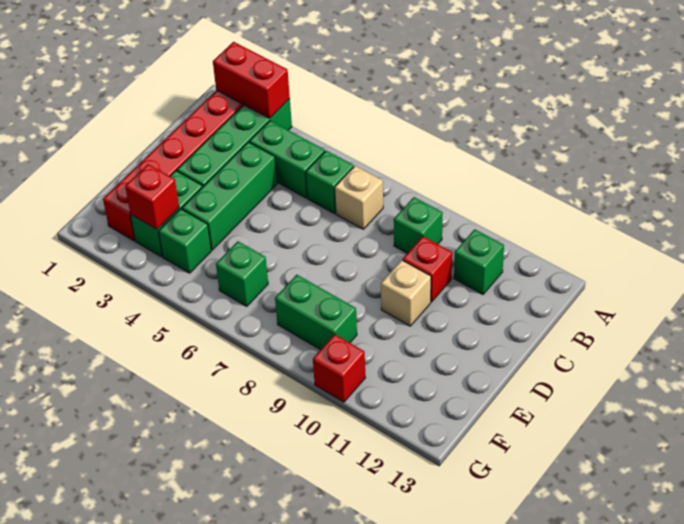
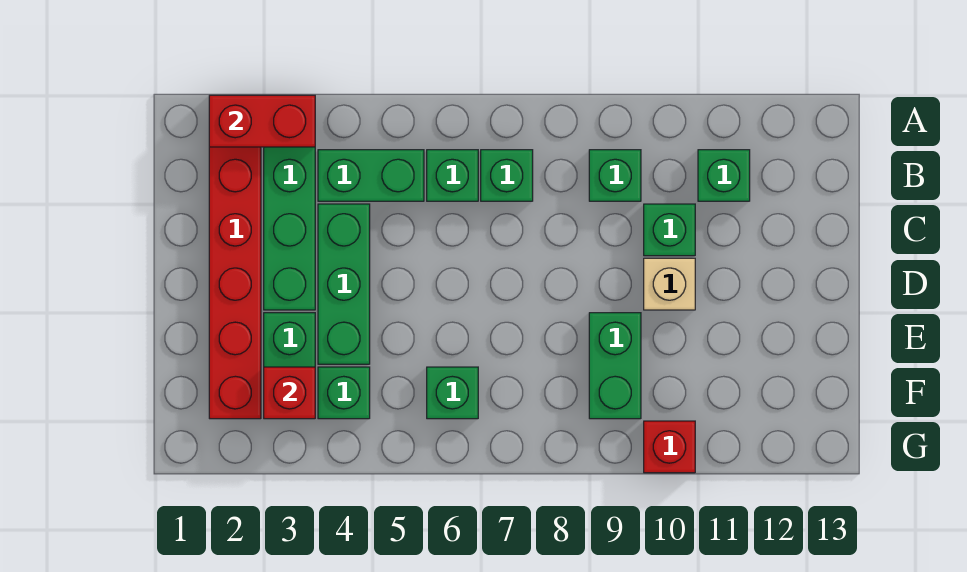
tan brick B7 level 1 -> green brick B7 level 1
red brick C10 level 1 -> green brick C10 level 1
green brick F8:F9 level 1 -> green brick E9:F9 level 1

